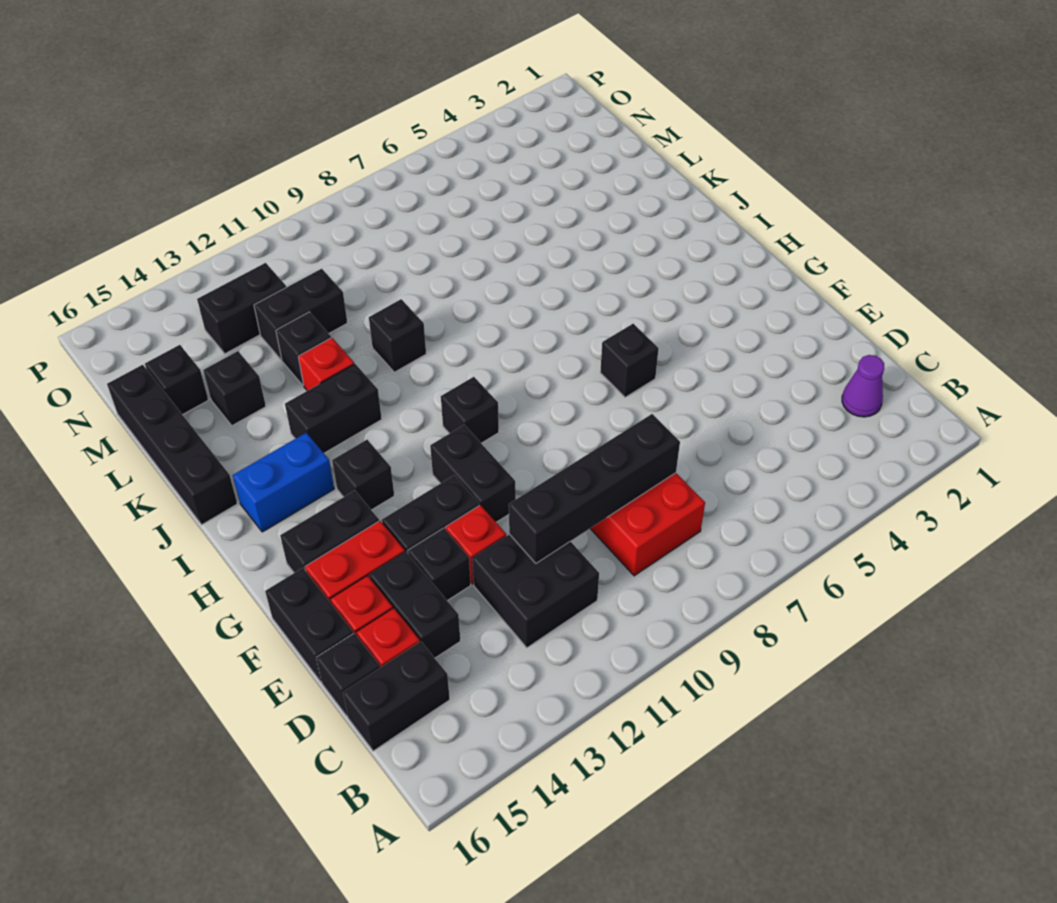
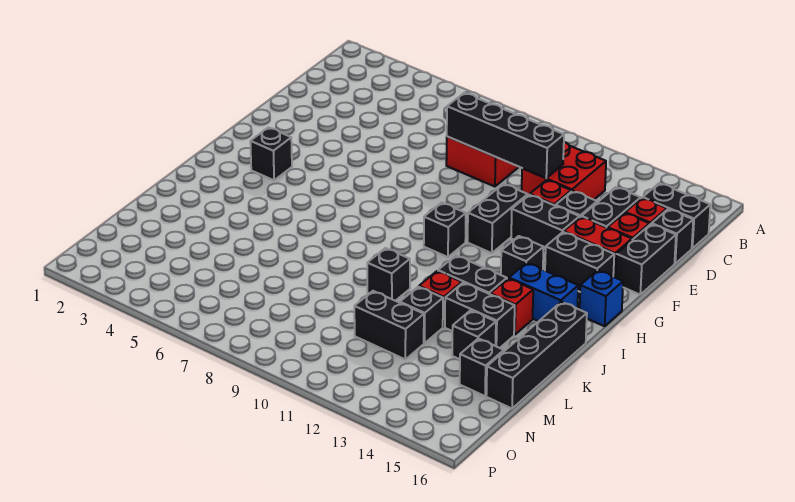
purple cone C2 level 1 -> none
black brick C11:D12 level 1 -> red brick C11:D12 level 1
black brick G6 level 1 -> black brick H3 level 1
none -> blue brick H16 level 1
none -> red brick J14 level 1
black brick N12:N13 level 1 -> black brick K13:K14 level 1

